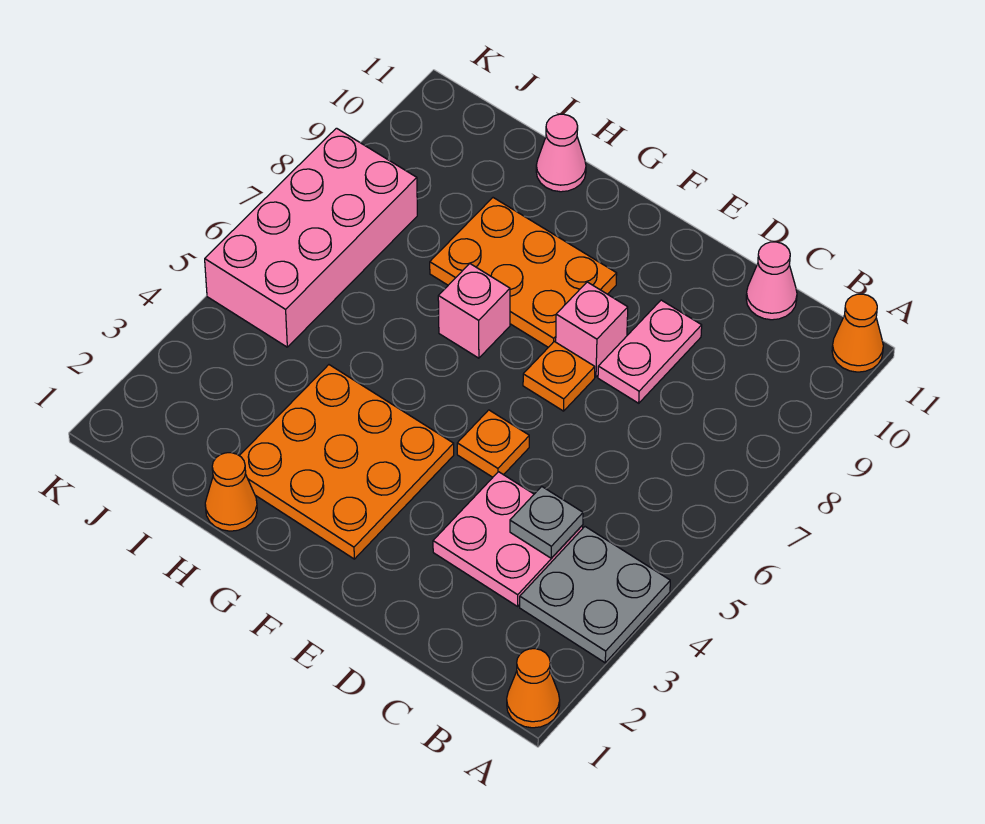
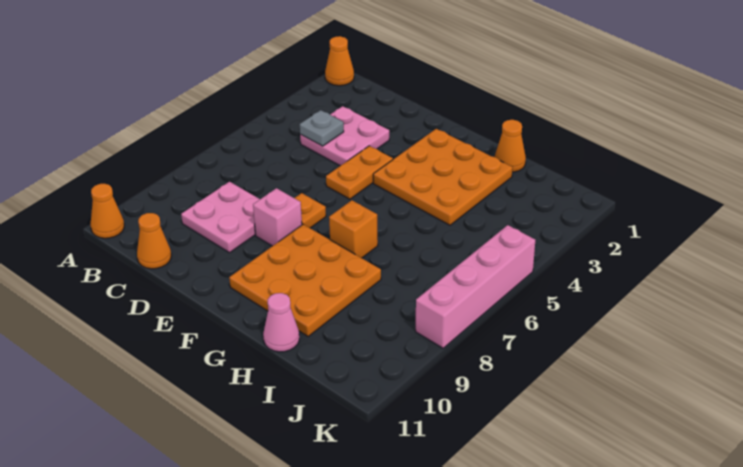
grey plate A3:B4 level 1 -> none
pink cone C11 level 1 -> orange cone C11 level 1
pink plate D8:D9 level 1 -> pink plate C8:D9 level 1
orange plate E5 level 1 -> orange plate E4:E5 level 1
orange plate F8:H9 level 1 -> orange plate F8:H10 level 1
pink brick G7 level 1 -> orange brick G7 level 1
pink brick J5:K8 level 1 -> pink brick K5:K8 level 1

